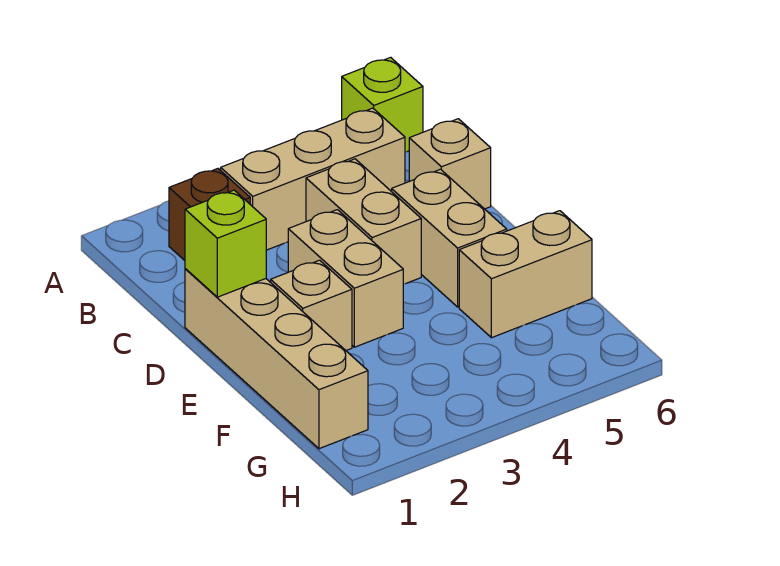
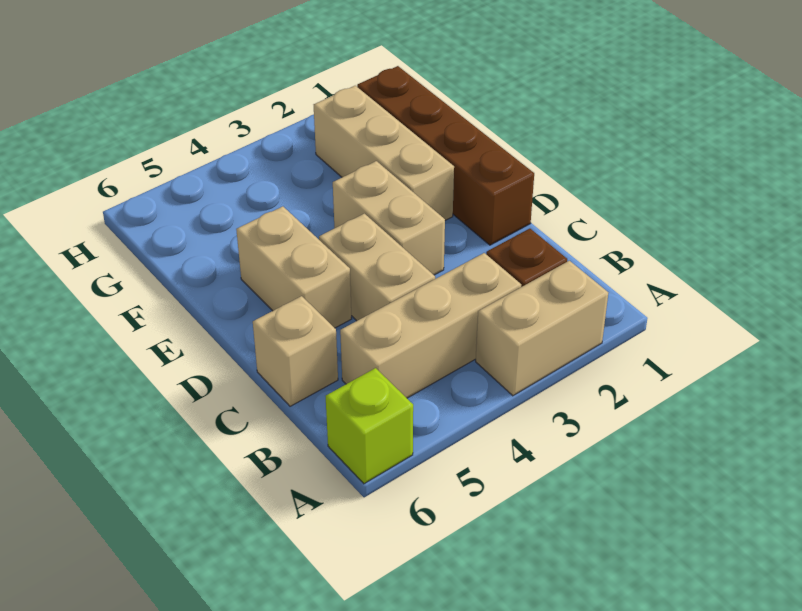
tan brick D1:G1 level 1 -> brown brick D1:G1 level 1
lime brick D1 level 2 -> none
tan brick E2 level 1 -> tan brick E2:G2 level 1
tan brick F5:F6 level 1 -> tan brick A2:A3 level 1

